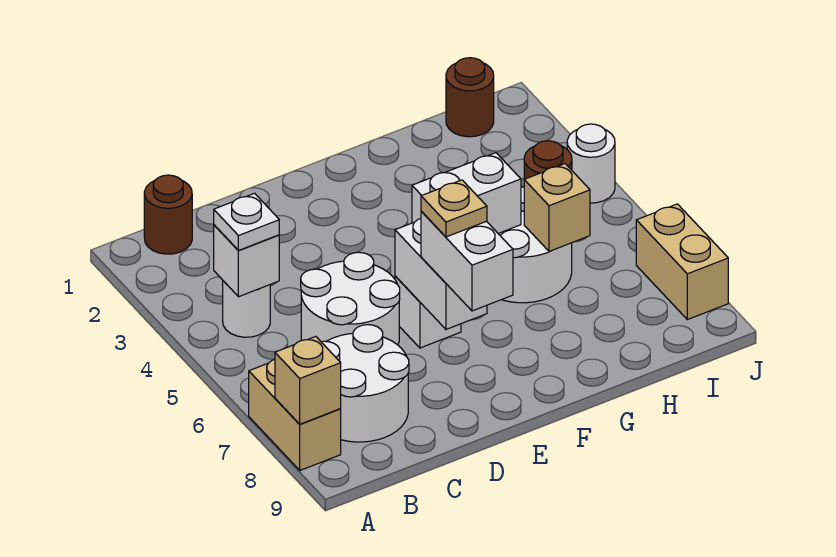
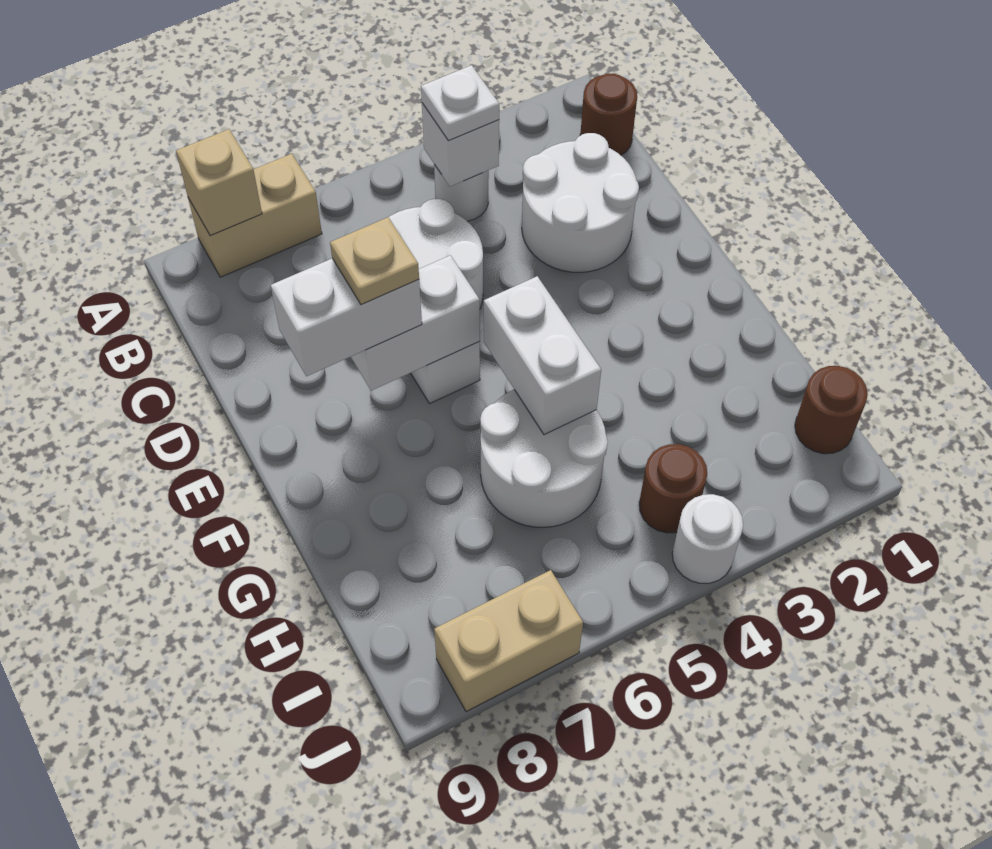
white round brick B7:C8 level 1 -> white round brick C2:D3 level 1
tan brick H6 level 2 -> none

